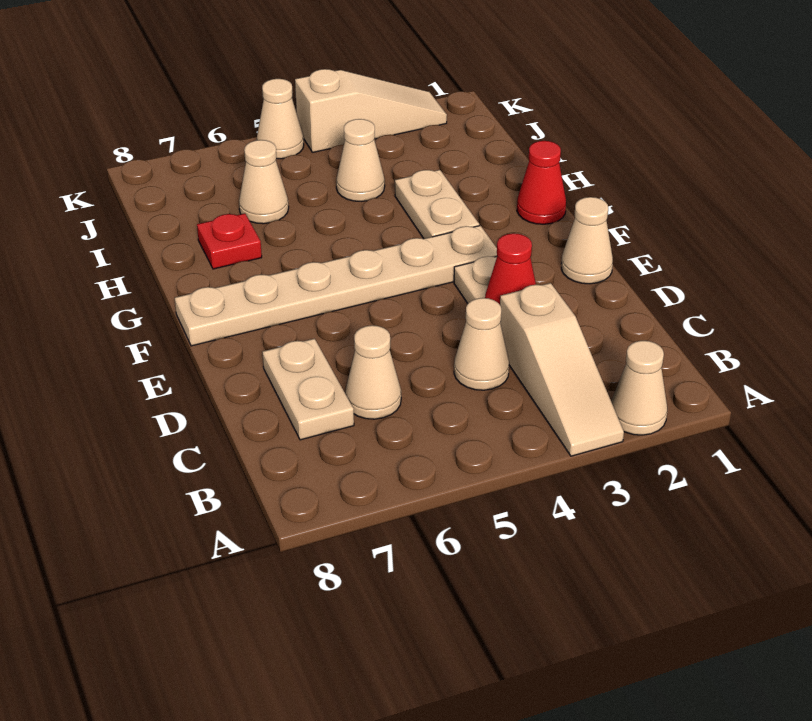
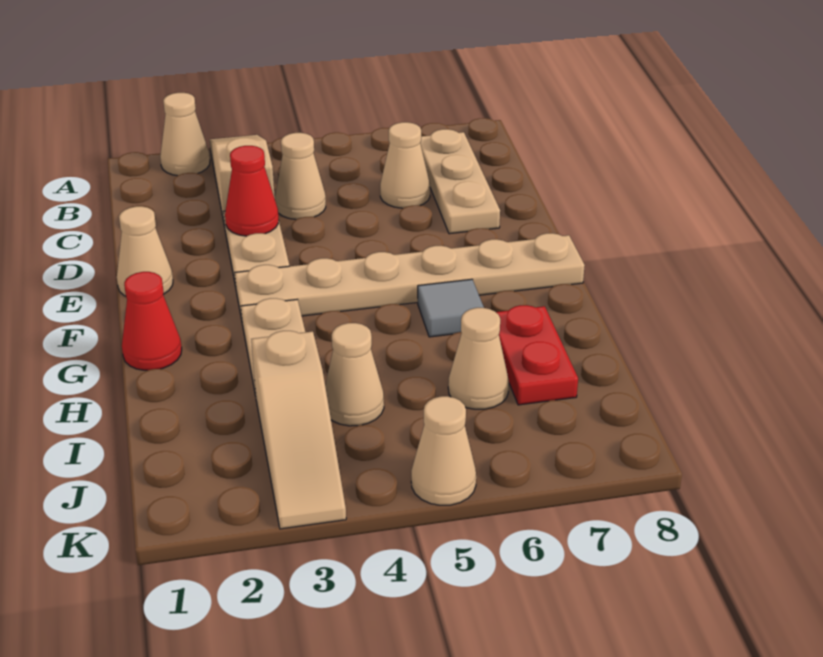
tan plate C7:D7 level 1 -> tan plate B7:D7 level 1
none -> grey tile G6 level 1
red plate H7 level 1 -> red plate H7:I7 level 1
tan slope K2:K4 level 1 top 4 -> tan slope I3:K3 level 1 top I

